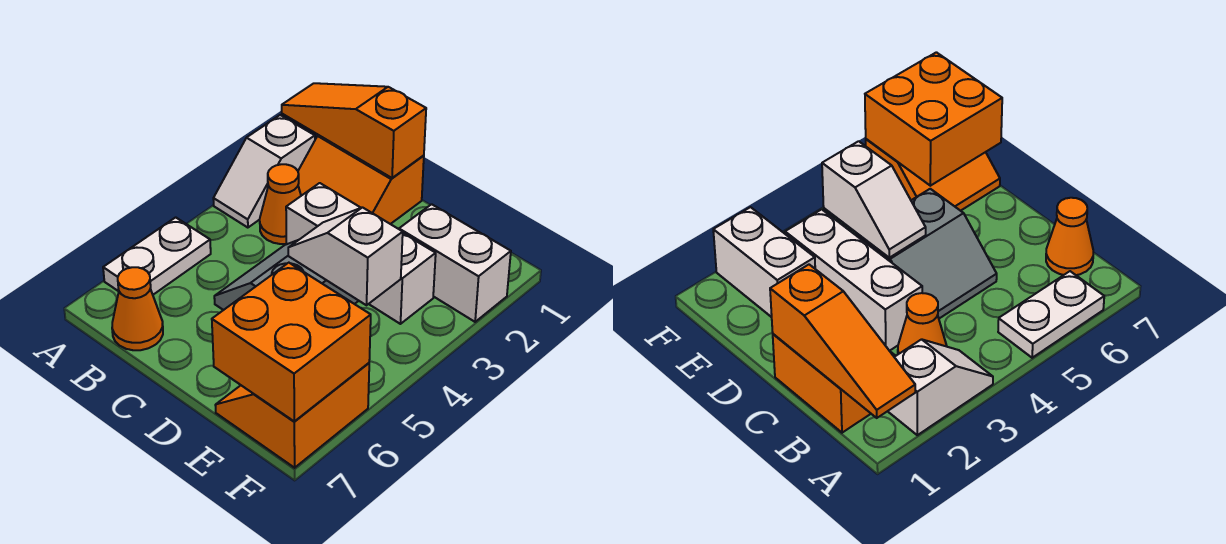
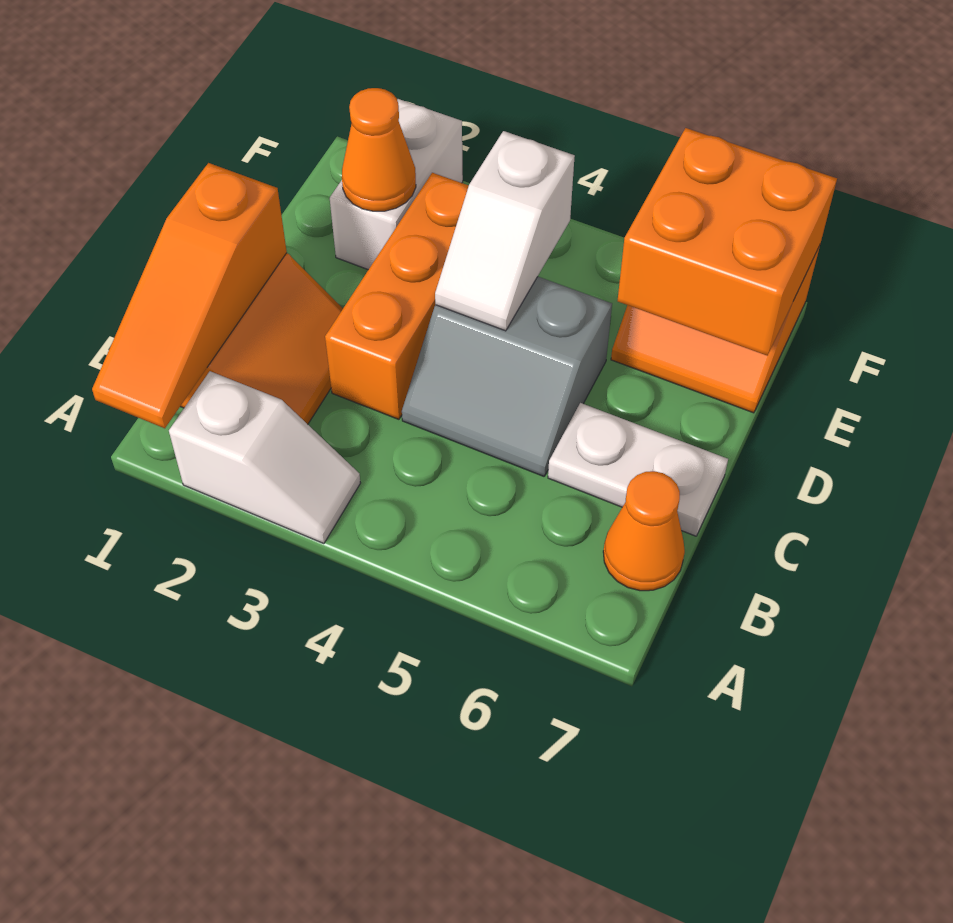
white plate A5:A6 level 1 -> white plate C6:C7 level 1
orange cone B3 level 1 -> orange cone E2 level 2
white brick C3:E3 level 1 -> orange brick C3:E3 level 1

